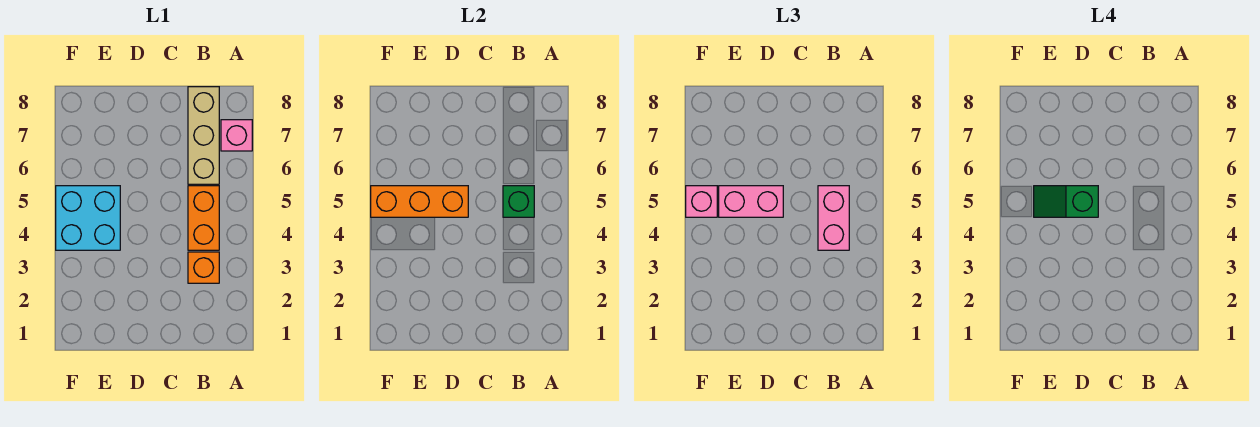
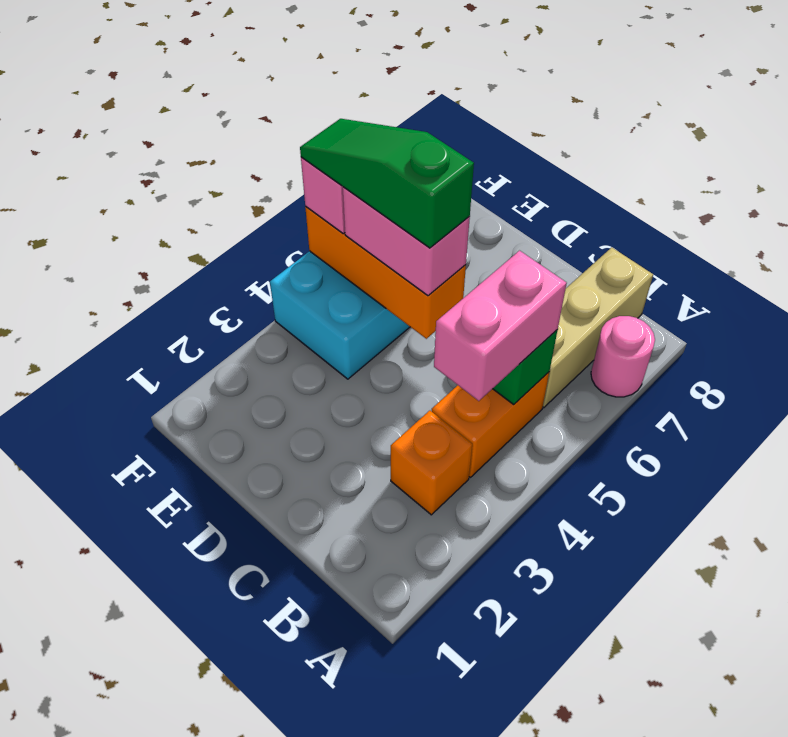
pink brick A7 level 1 -> pink round brick A7 level 1
green slope D5:E5 level 4 top D -> green slope D5:F5 level 4 top D

